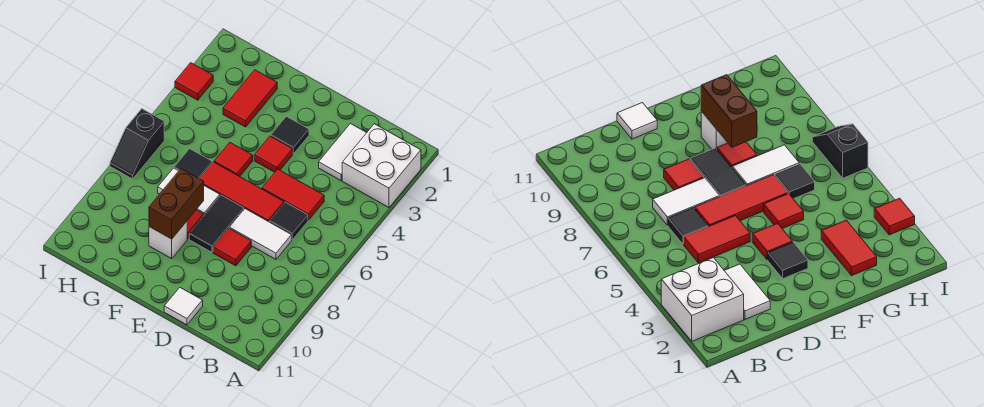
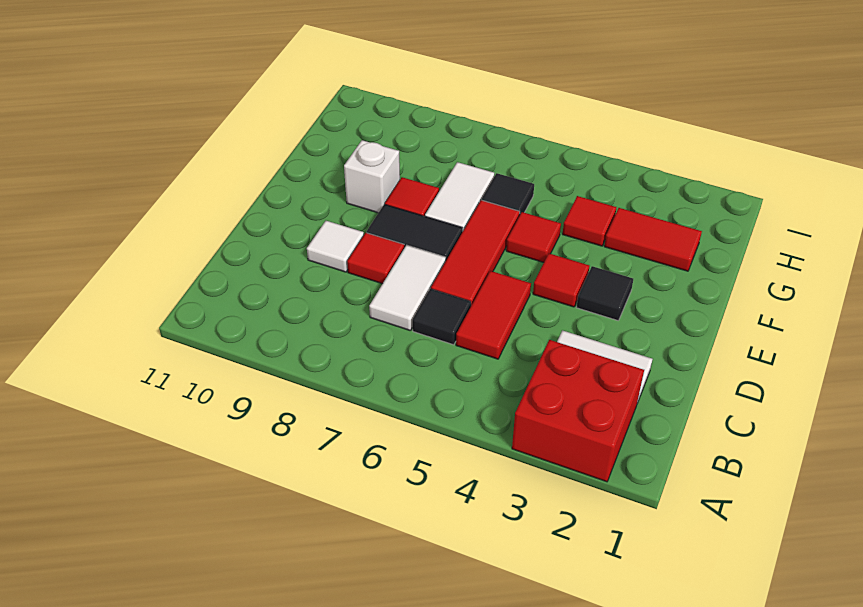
white brick A2:B3 level 1 -> red brick A2:B3 level 1
white tile D11 level 1 -> white tile D9 level 1
brown brick F8:F9 level 2 -> none
red tile I3 level 1 -> red tile G4 level 1
black slope I6:I7 level 1 top 6 -> none

